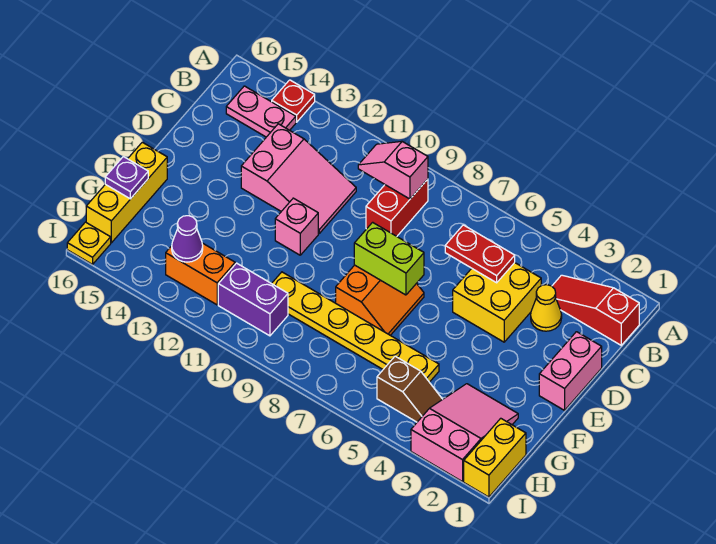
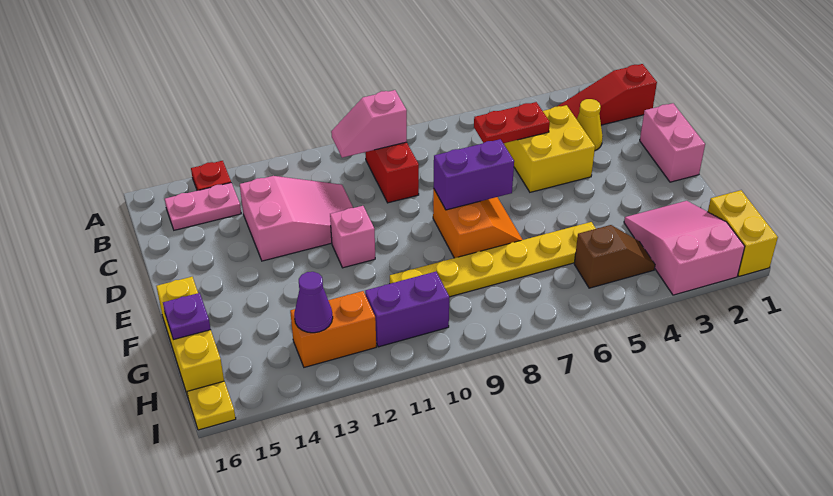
lime brick E7:E8 level 2 -> purple brick E7:E8 level 2

